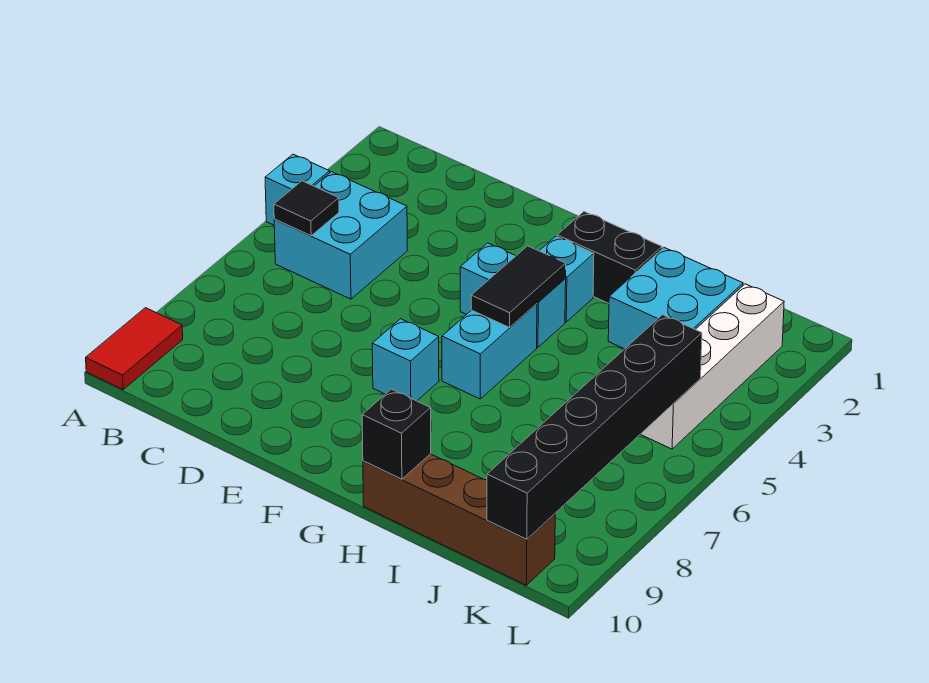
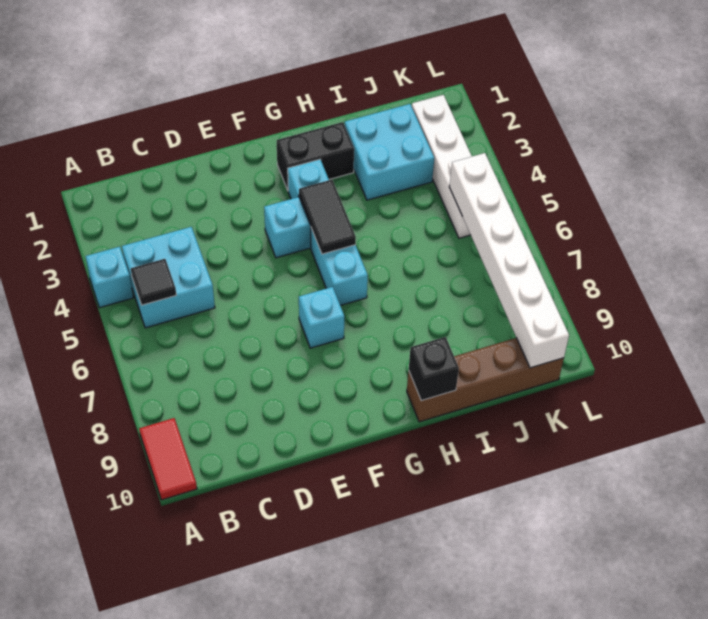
black brick K5:K10 level 2 -> white brick K5:K10 level 2

